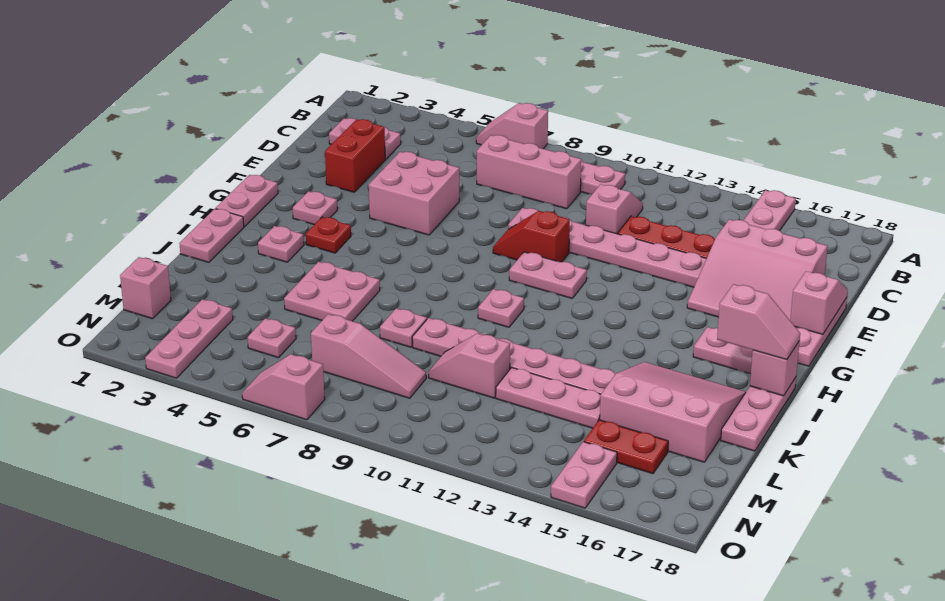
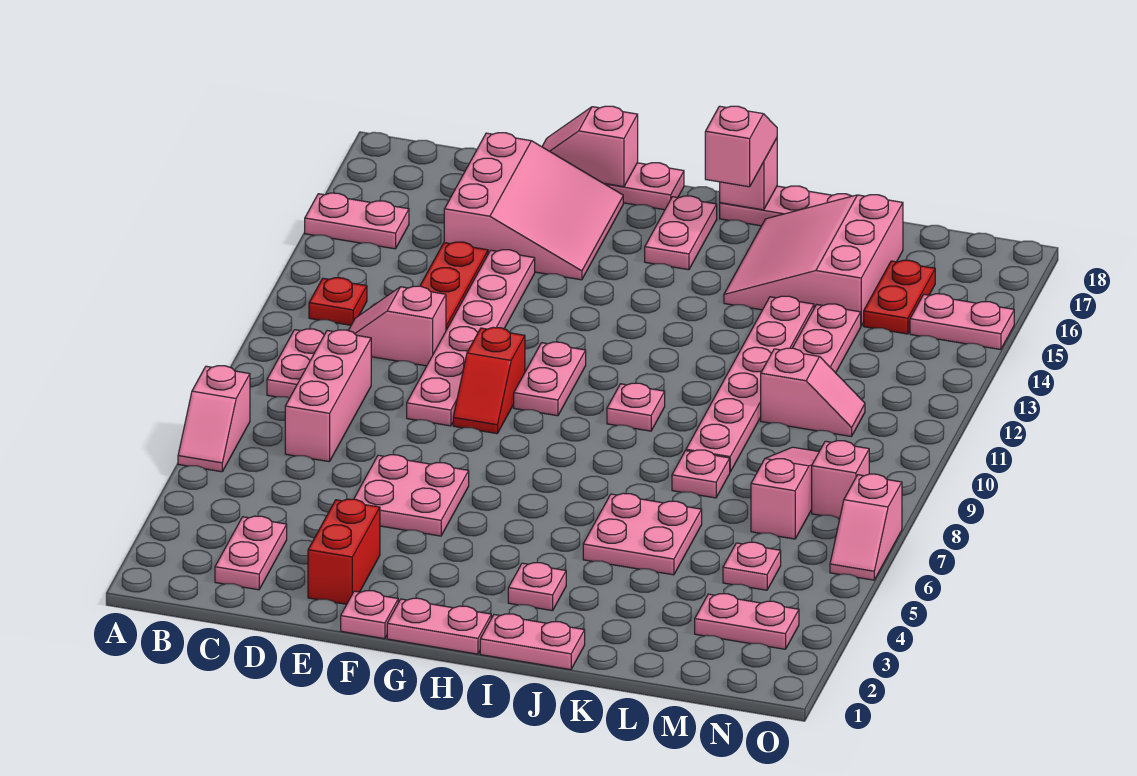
red brick D3:E3 level 1 -> red brick E2:E3 level 1
pink brick E5:F6 level 1 -> pink plate E5:F6 level 1
pink plate G3 level 1 -> pink plate F1 level 1
red plate H4 level 1 -> red plate B12 level 1
pink slope L10:L11 level 1 top 11 -> pink slope L11:M11 level 1 top L
pink brick M1 level 1 -> pink brick N8 level 1
pink plate M3:O3 level 1 -> pink plate M3:N3 level 1

